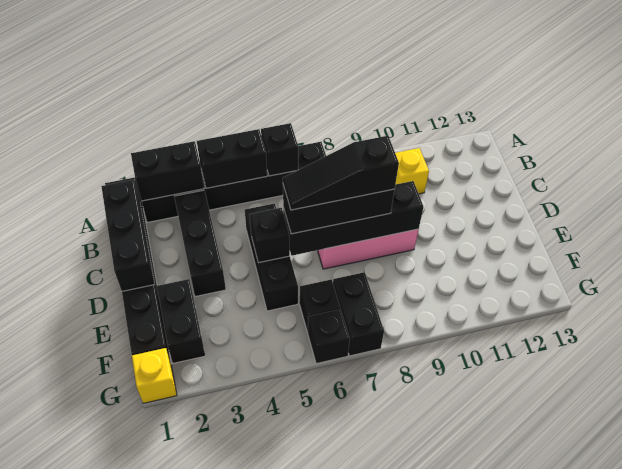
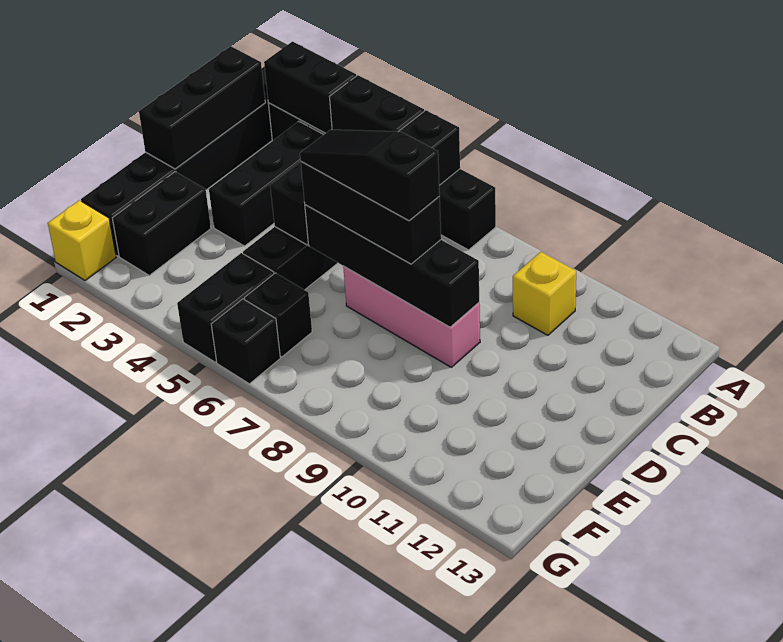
black brick F7:G7 level 1 -> black brick F5:G5 level 1

